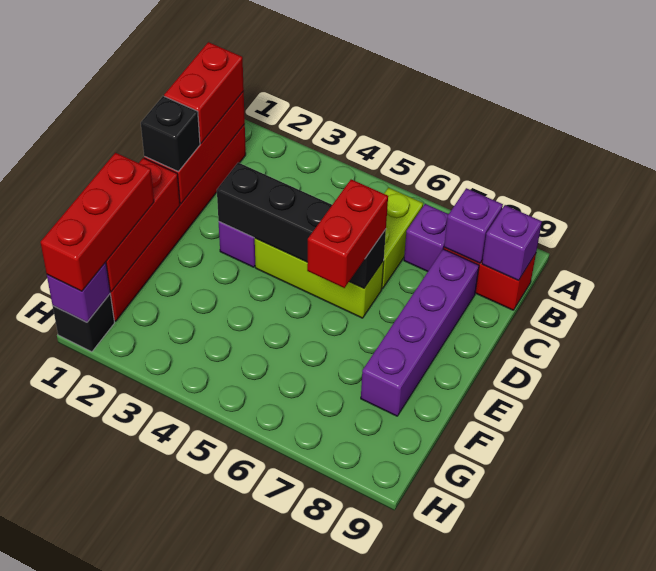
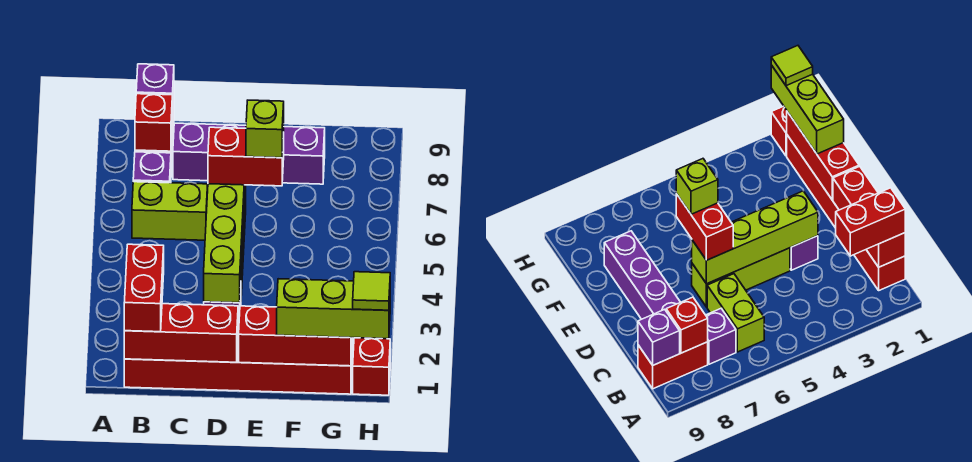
red brick B1:C1 level 3 -> red brick B1:B2 level 3
purple brick B8 level 2 -> red brick B8 level 2
black brick D1 level 3 -> none
black brick D3:D6 level 2 -> lime brick D3:D6 level 2
none -> lime brick E6 level 4
red brick F1:H1 level 3 -> lime brick F1:H1 level 3
black brick H1 level 1 -> red brick H1 level 1
purple brick H1 level 2 -> none
none -> lime tile H1 level 4

